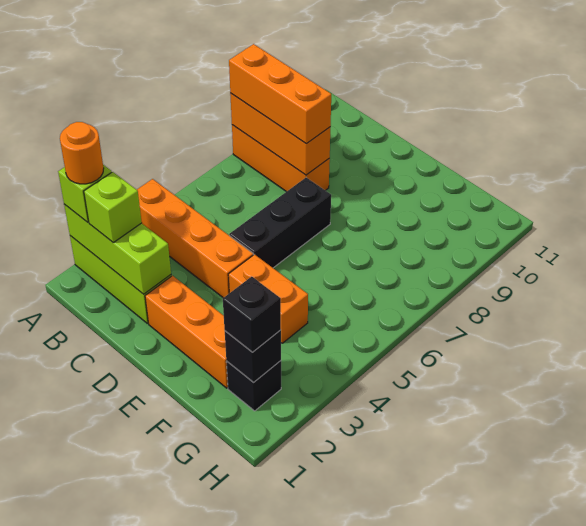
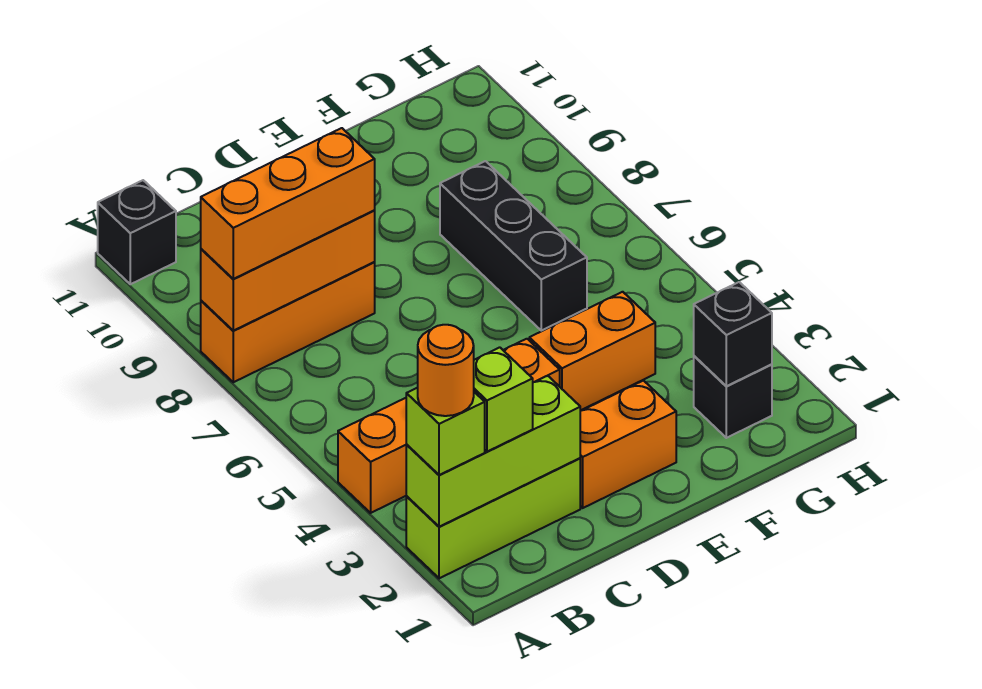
orange brick D2:F2 level 1 -> orange brick D2:E2 level 1
black brick D5:D7 level 1 -> black brick F6:F8 level 1
black brick G2 level 3 -> black brick A11 level 1

